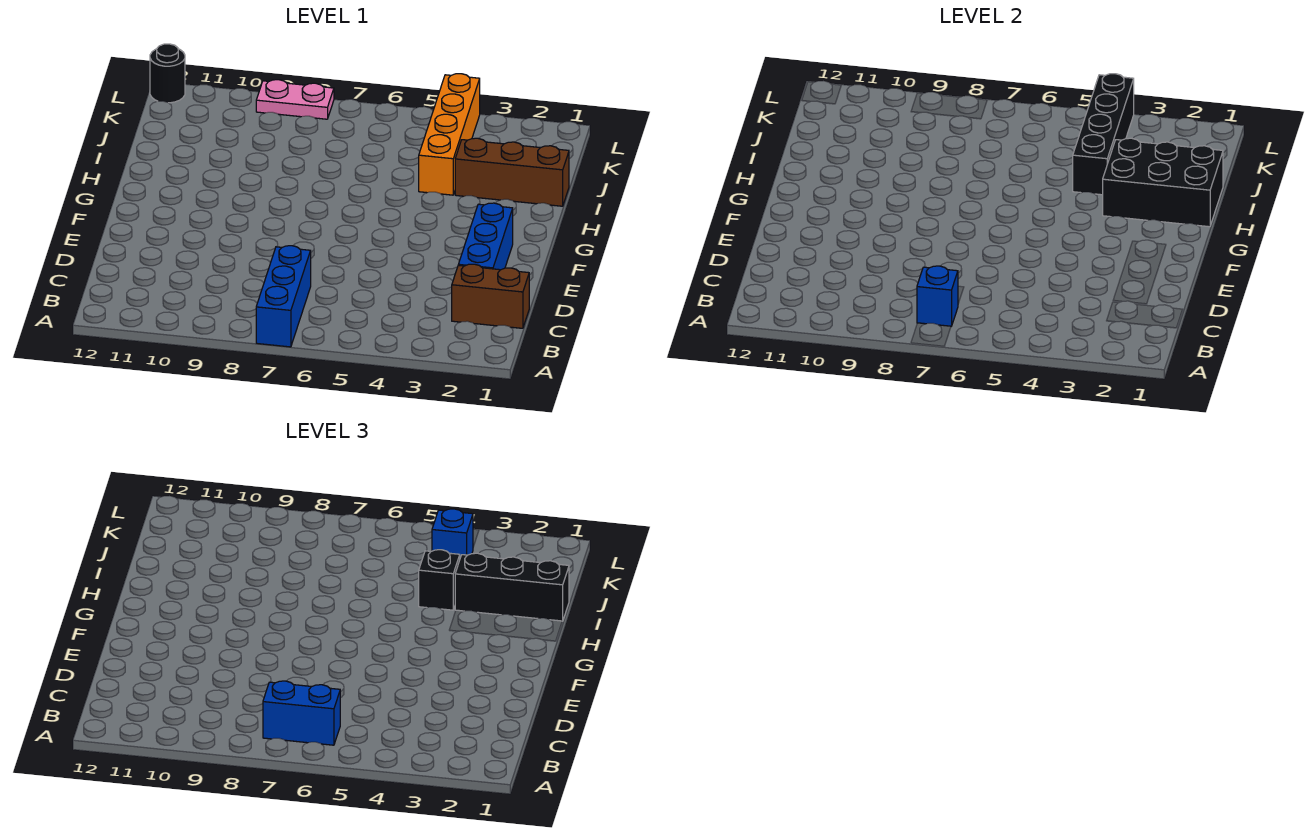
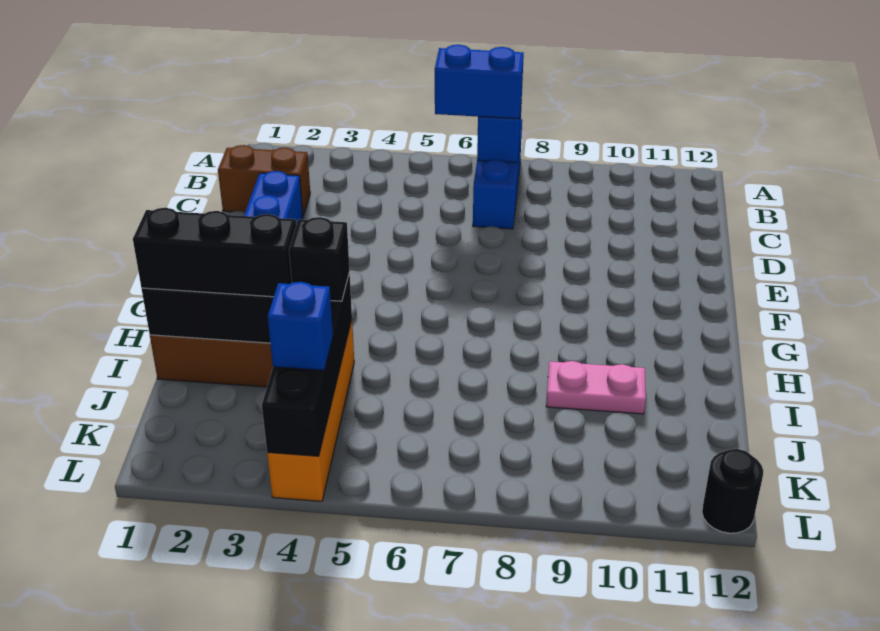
pink plate L8:L9 level 1 -> pink plate I9:I10 level 1

